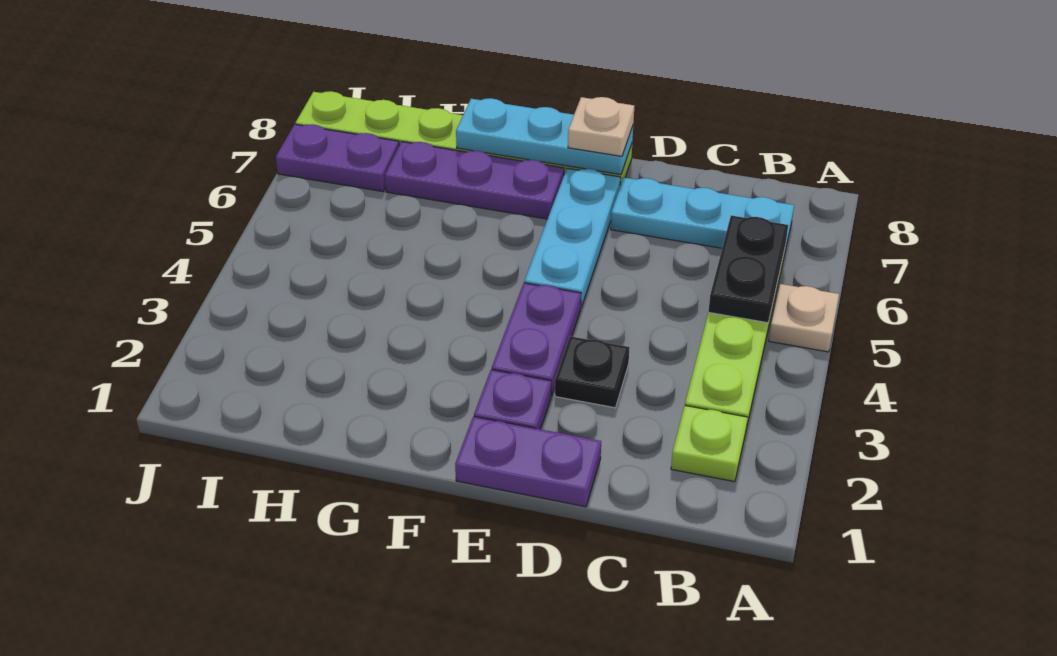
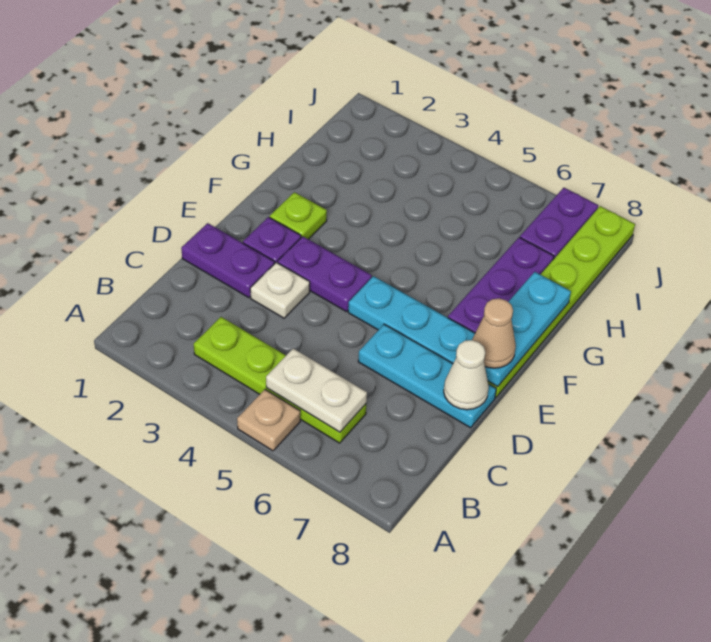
lime plate B2 level 1 -> lime plate F2 level 1
black plate B5:B6 level 2 -> white plate B5:B6 level 2
cyan plate B7:D7 level 1 -> cyan plate D6:D8 level 1
purple plate D1:E1 level 1 -> purple plate D1:D2 level 1
black plate D3 level 1 -> white plate D3 level 1
none -> white cone D8 level 2
tan plate E8 level 3 -> tan cone E8 level 3

